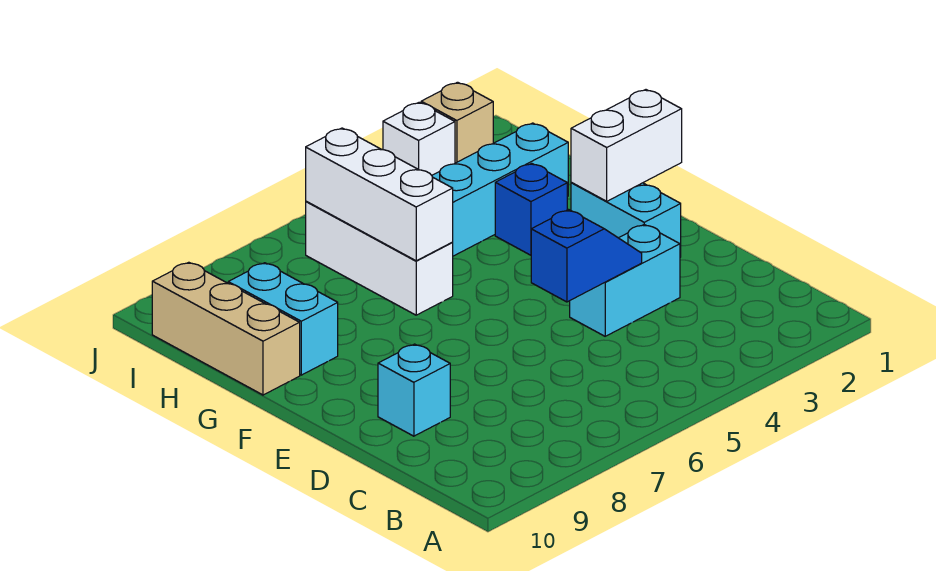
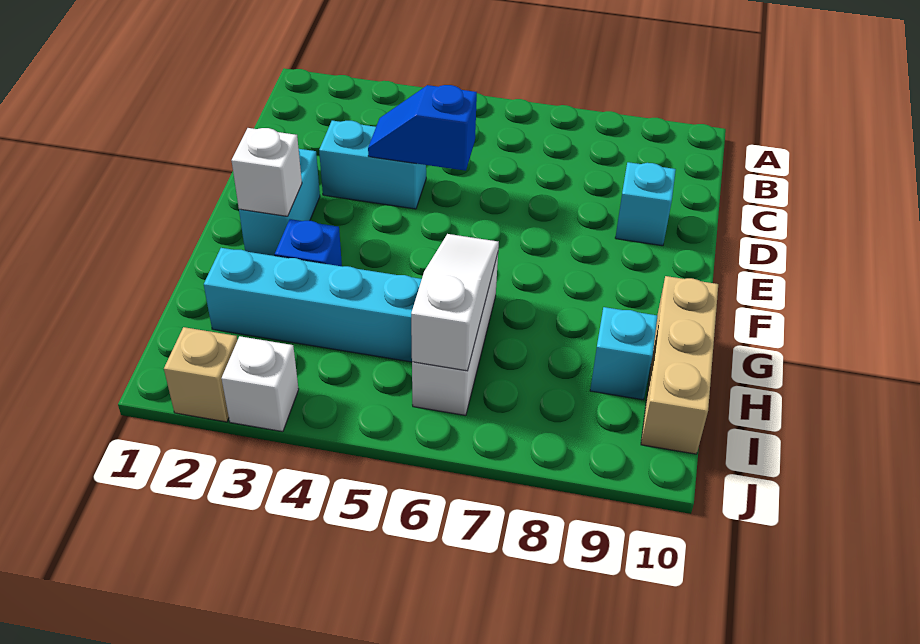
white brick F1:F2 level 2 -> white brick F2 level 2
white brick G6:I6 level 2 -> white slope G6:I6 level 2 top I
cyan brick G9:H9 level 1 -> cyan brick H9 level 1

